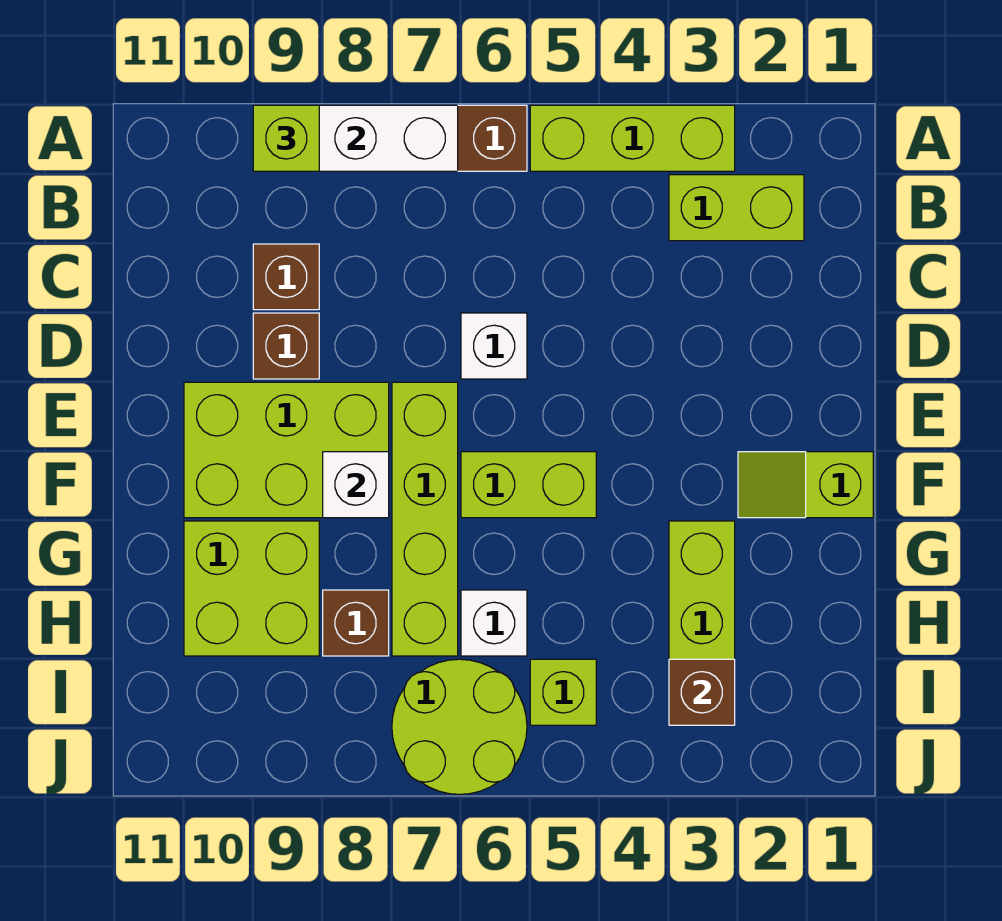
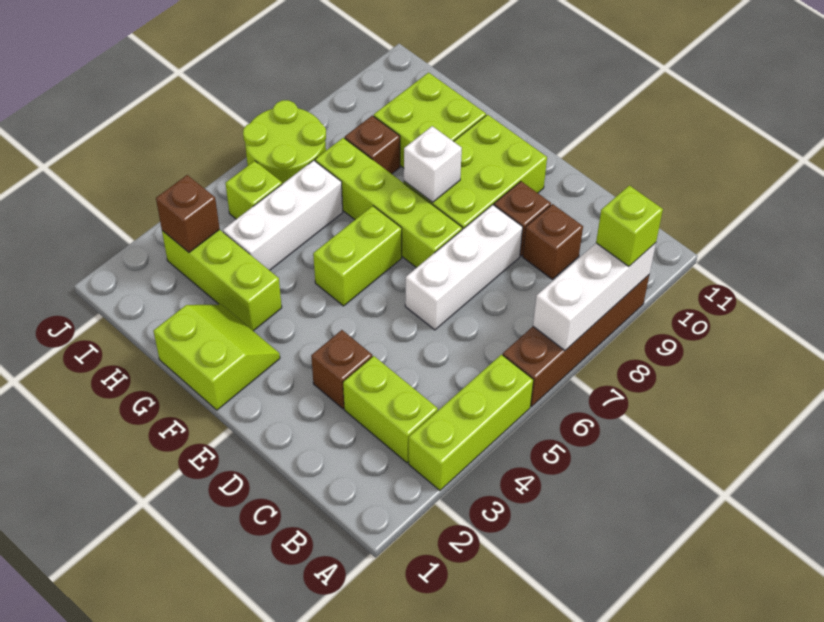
lime brick B2:B3 level 1 -> lime brick B3:C3 level 1
none -> brown brick D3 level 1
white brick D6 level 1 -> white brick D6:D8 level 1
lime slope F1:F2 level 1 top 1 -> lime slope F1:G2 level 1 top 1
white brick H6 level 1 -> white brick H4:H6 level 1

